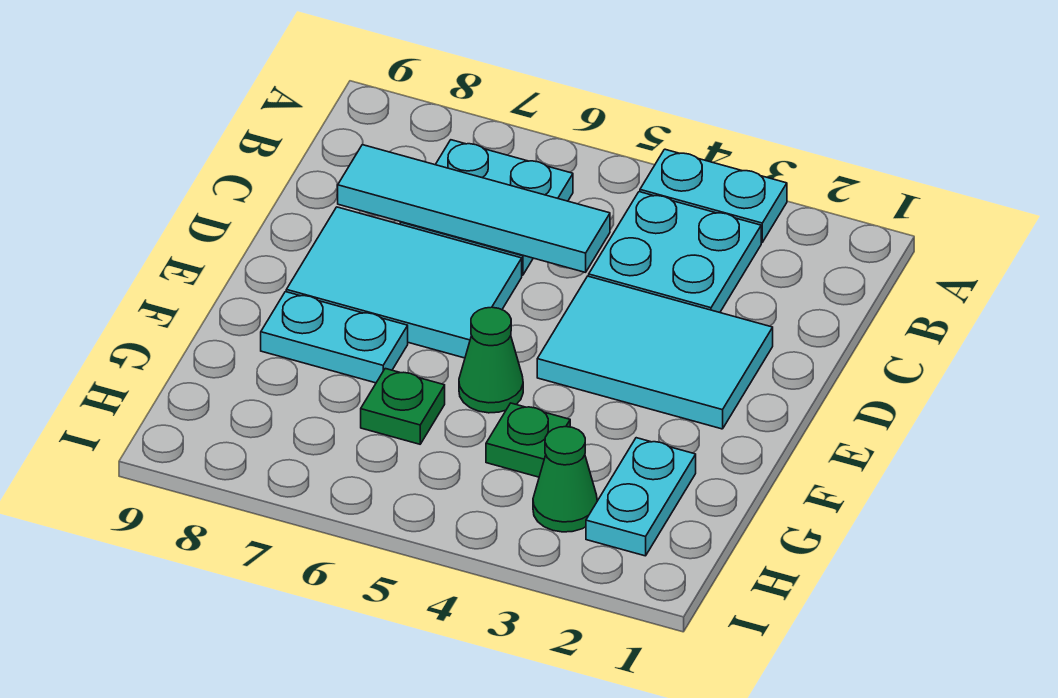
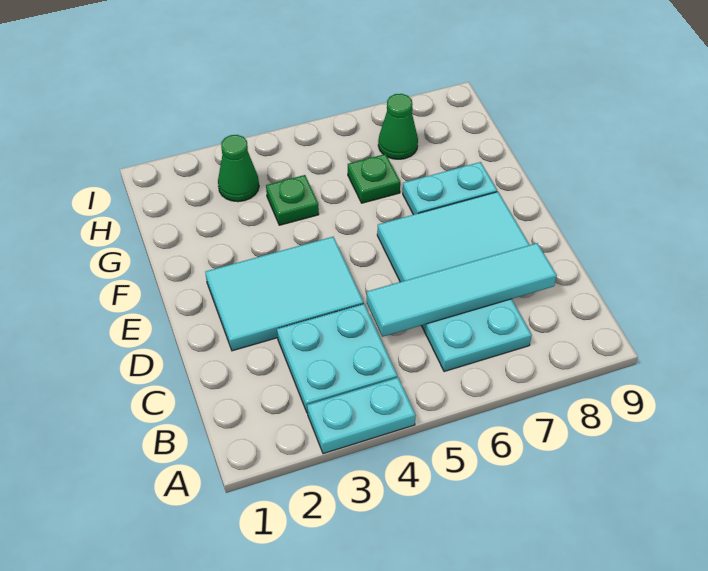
green cone F5 level 1 -> green cone H7 level 1
cyan plate G2:H2 level 1 -> none

